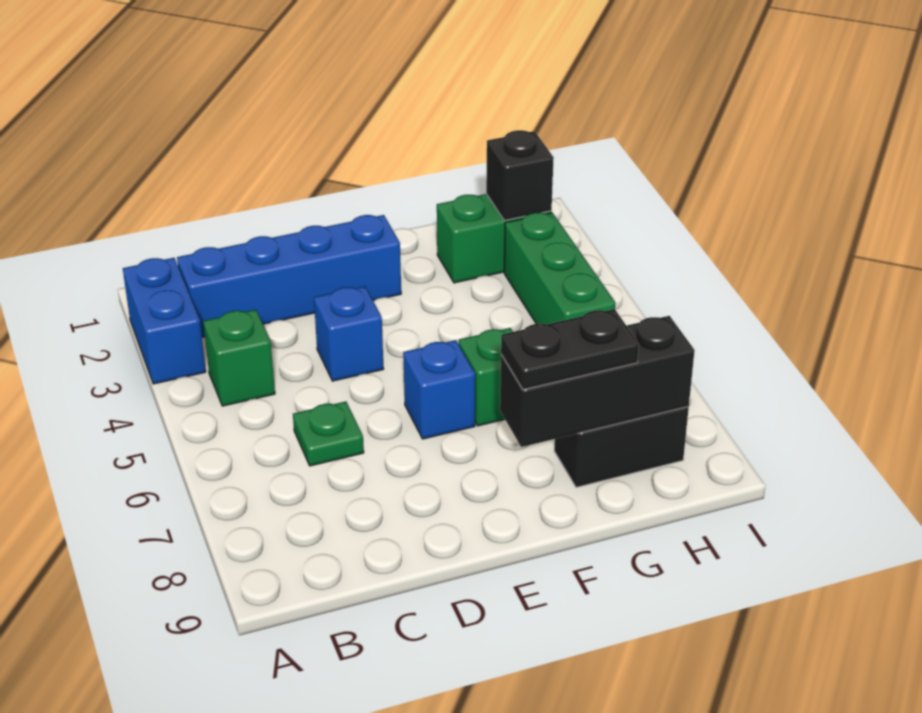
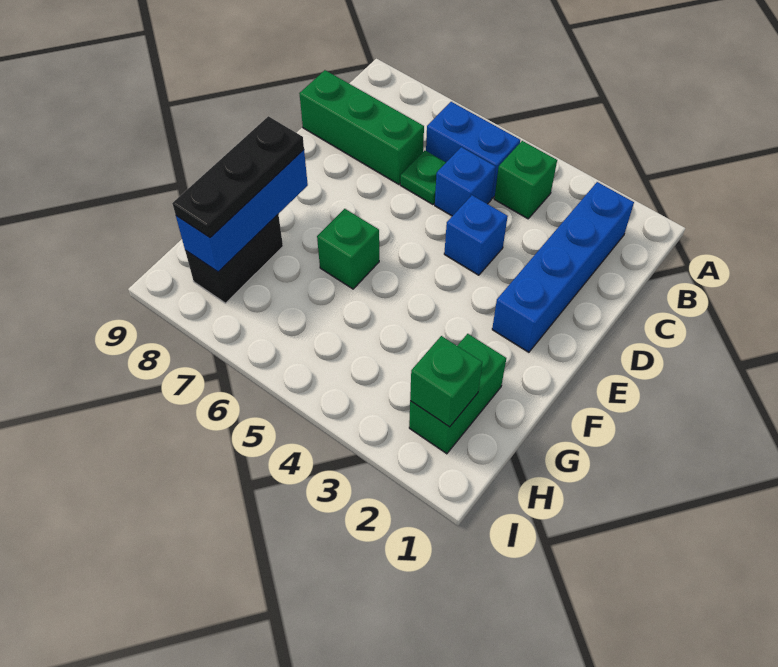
blue brick A2:A3 level 1 -> blue brick B5:B6 level 1
blue brick E6 level 1 -> blue brick C5 level 1
black brick F8:H8 level 2 -> blue brick F8:H8 level 2
black plate F8:G8 level 3 -> black plate F8:H8 level 3
black brick H2 level 2 -> green brick H2 level 2
green brick H3:H5 level 1 -> green brick C7:C9 level 1

